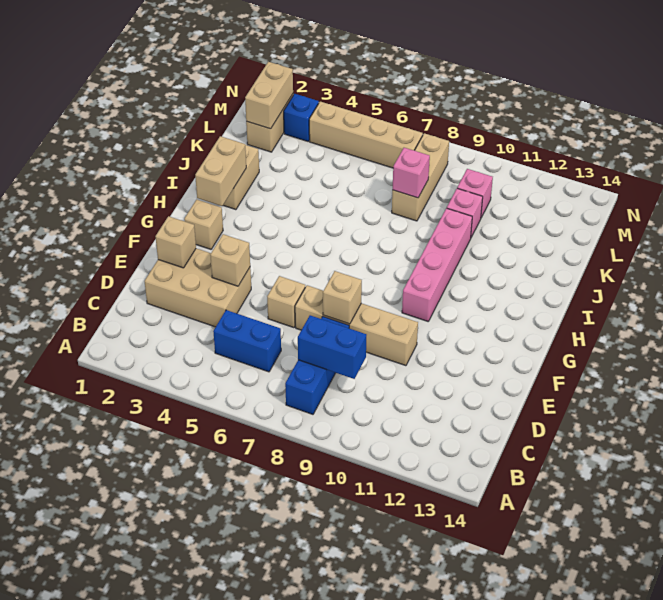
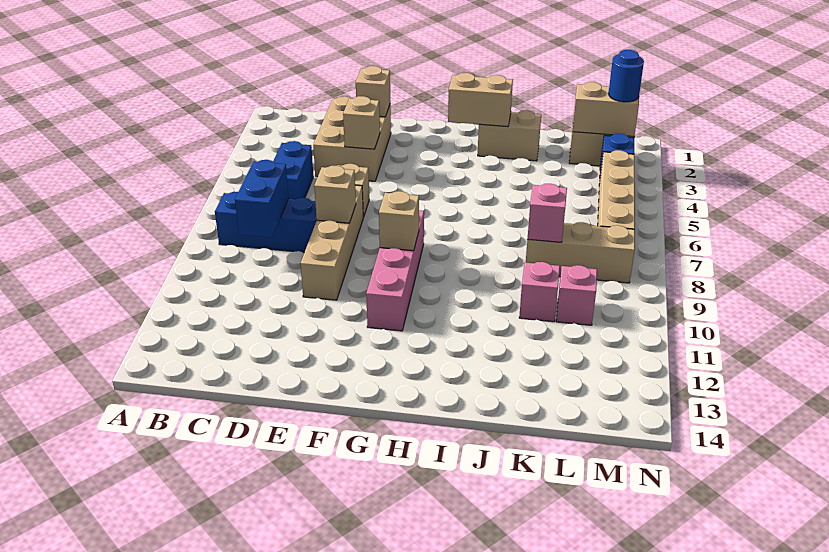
tan brick G2 level 1 -> tan brick G9 level 2
pink brick G10:J10 level 1 -> pink brick G8:G11 level 1
none -> blue round brick M2 level 3

